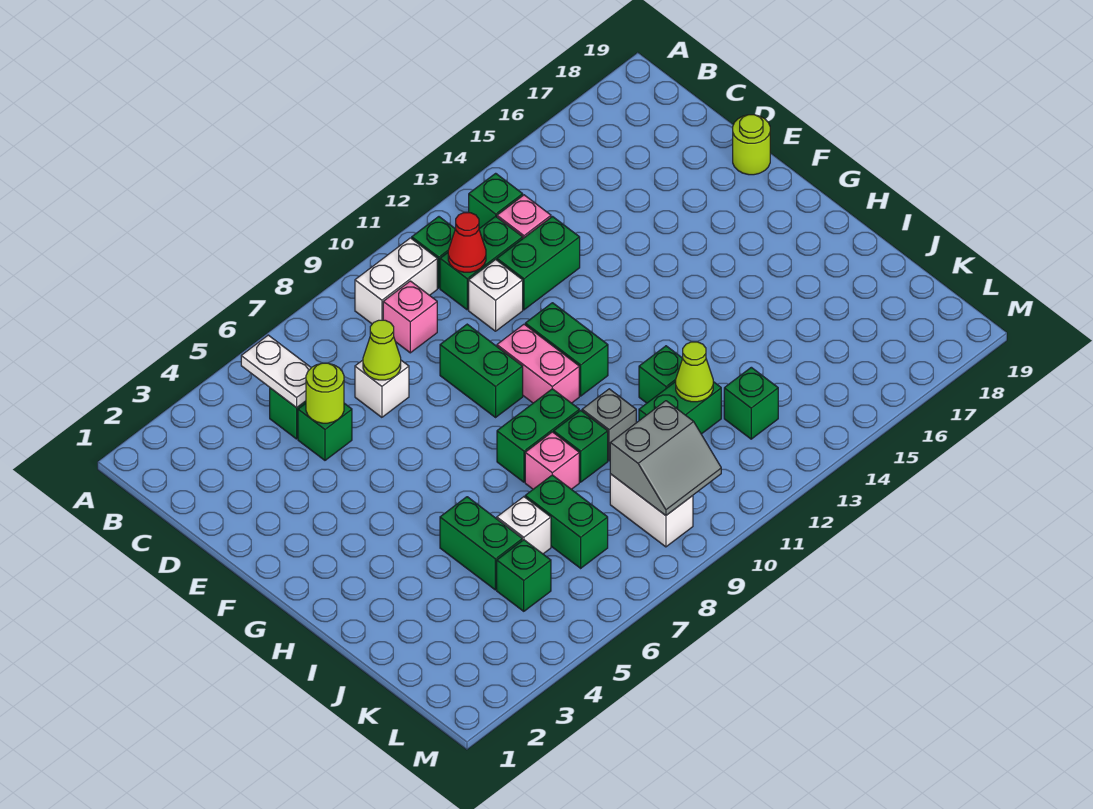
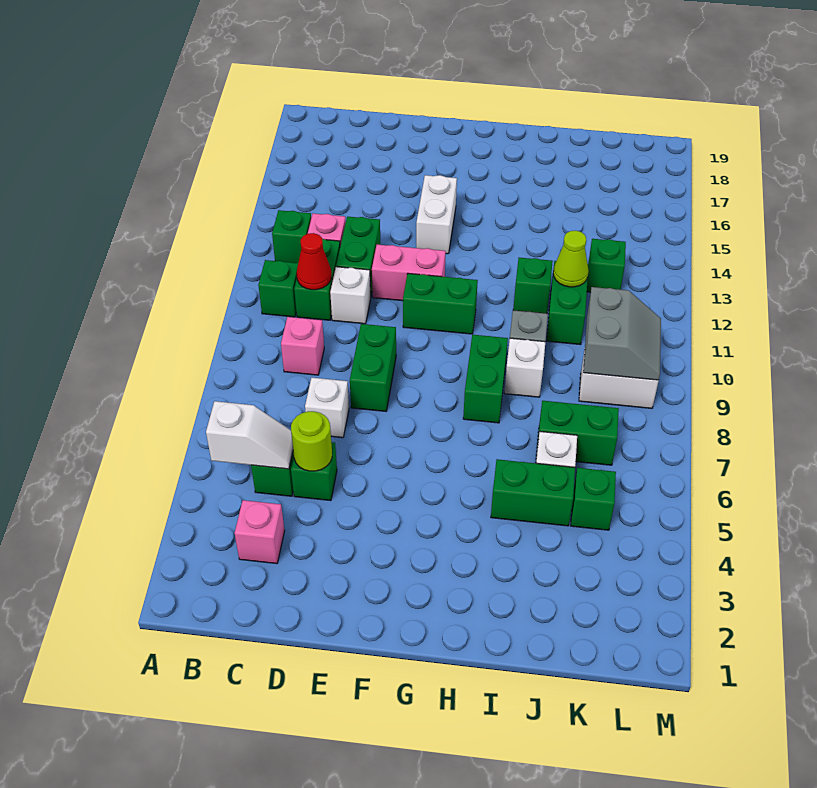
white plate B5:C5 level 2 -> white slope B5:C5 level 2 top B
white brick B9:B10 level 1 -> white brick F14:F15 level 1
lime cone D7 level 2 -> none
green brick E9:F9 level 1 -> green brick E8:E9 level 1
lime round brick E19 level 1 -> none
pink brick F10:G10 level 1 -> pink brick E12:F12 level 1
pink brick I8 level 1 -> pink brick C3 level 1
green brick I9 level 1 -> white brick I9 level 1

